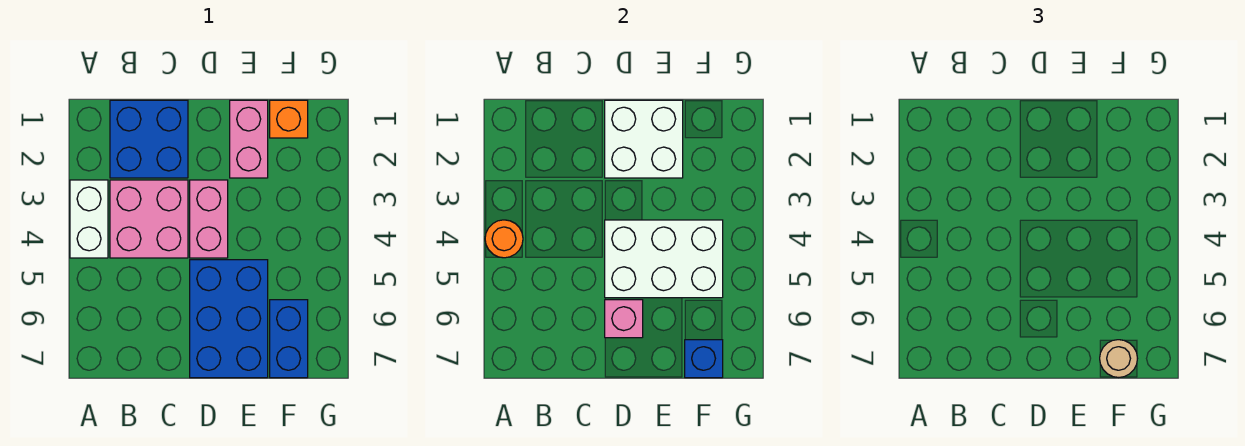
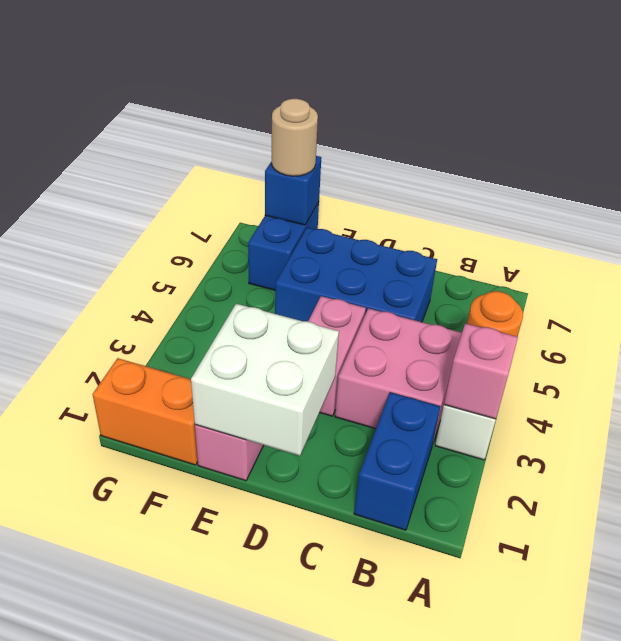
blue brick B1:C2 level 1 -> blue brick B1:B2 level 1
white brick D4:F5 level 2 -> none
blue brick D5:E7 level 1 -> blue brick C5:E6 level 1
pink brick D6 level 2 -> pink brick A3 level 2
orange brick F1 level 1 -> orange brick F1:G1 level 1

